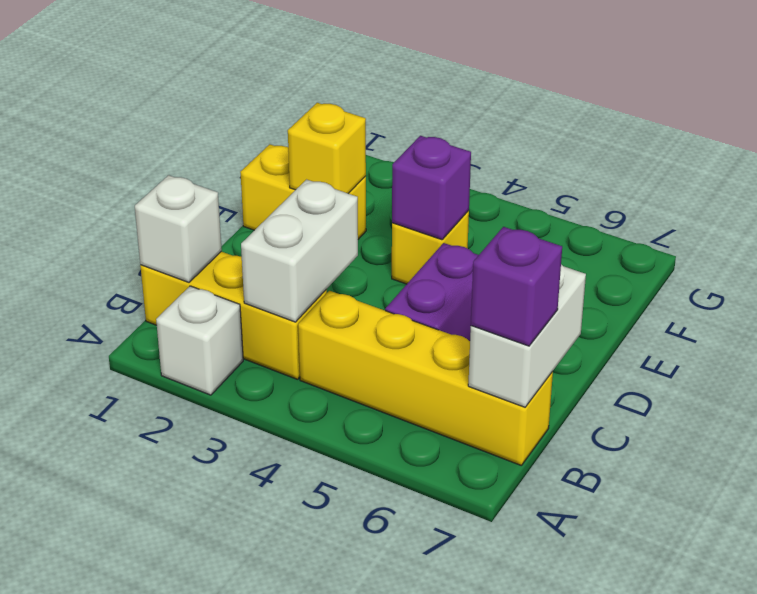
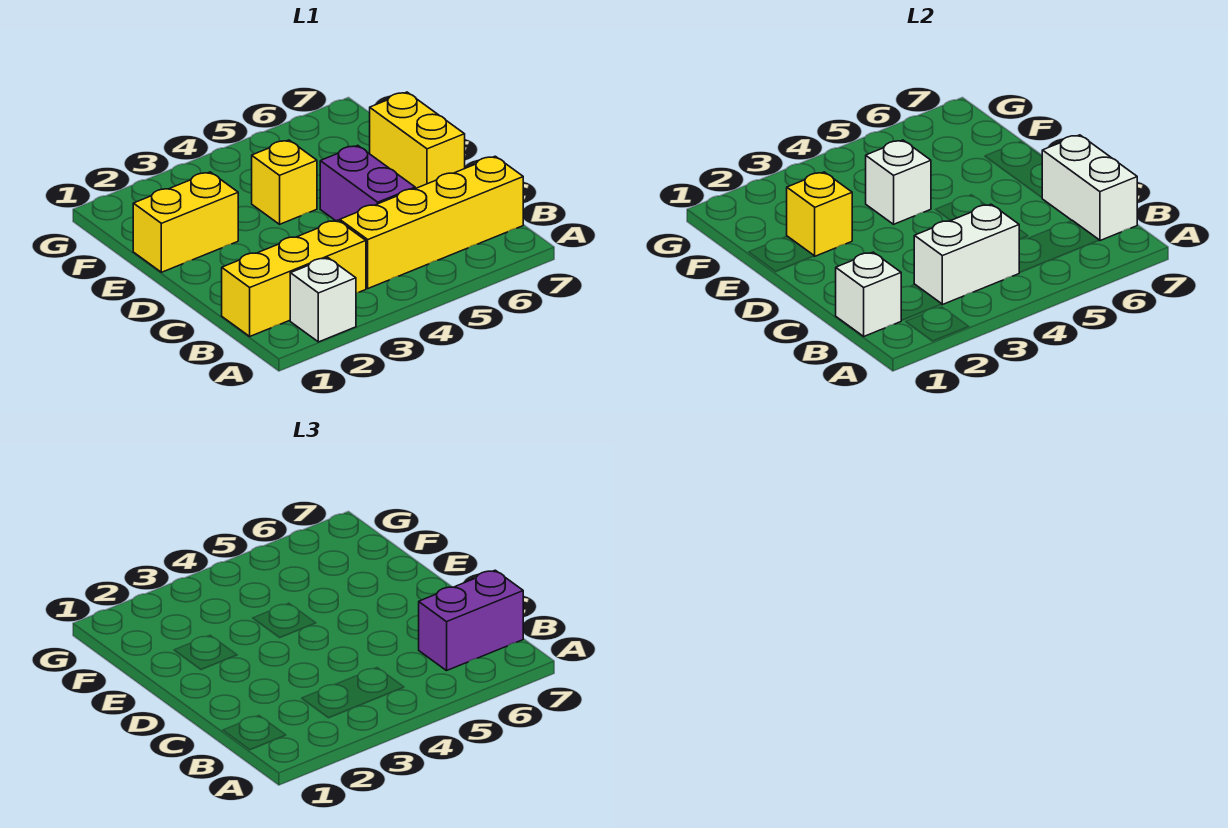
white brick B3:C3 level 2 -> white brick B3:B4 level 2
purple brick B7 level 3 -> purple brick B6:B7 level 3
none -> yellow brick D7:E7 level 1
purple brick E4 level 2 -> white brick E4 level 2

